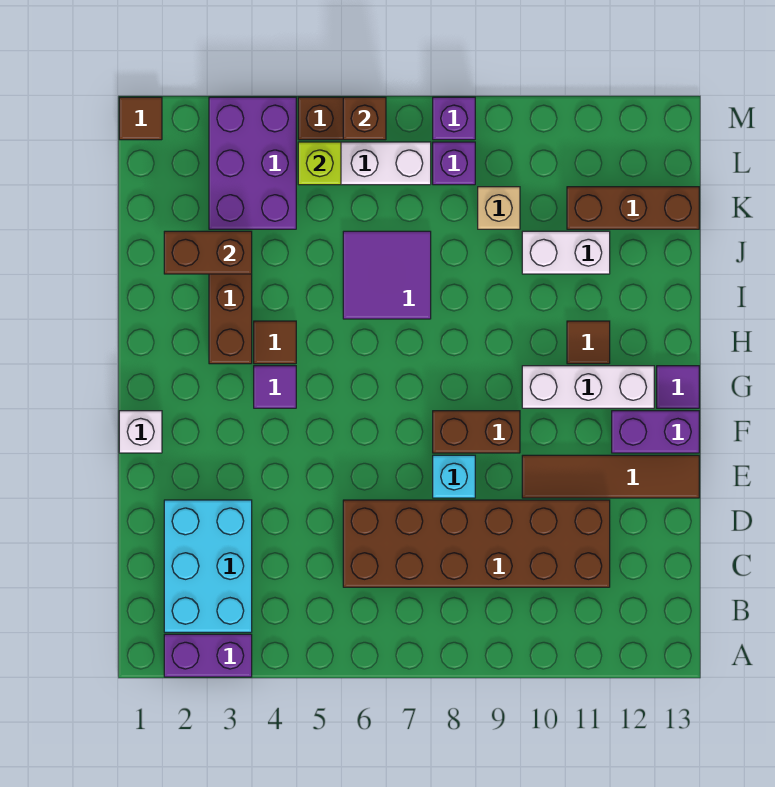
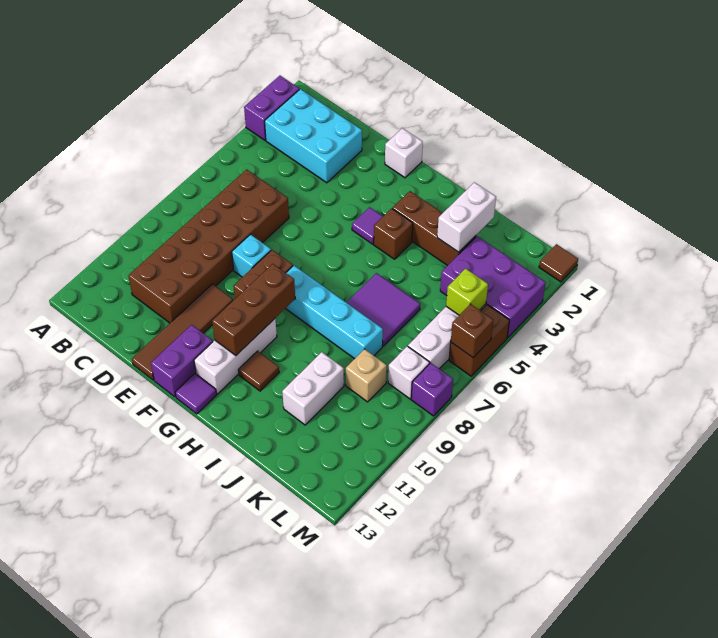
none -> cyan brick G8:J8 level 1
brown tile H4 level 1 -> brown brick H4 level 1
brown brick J2:J3 level 2 -> white brick J2:J3 level 2
brown brick K11:K13 level 1 -> brown brick G9:G11 level 2
purple brick L8 level 1 -> white brick L8 level 1

